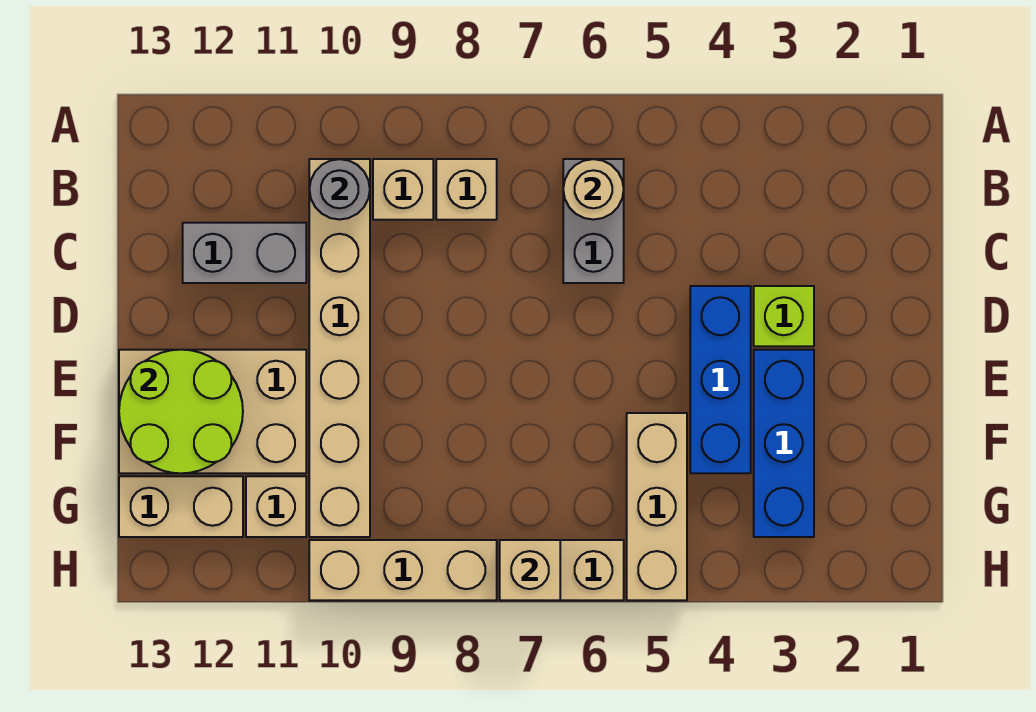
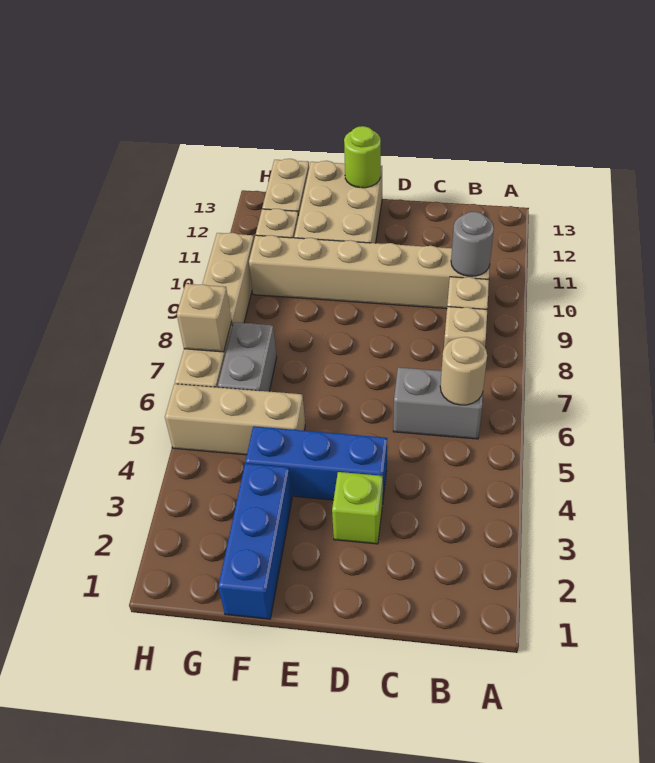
grey brick C11:C12 level 1 -> grey brick G6:G7 level 1
blue brick E3:G3 level 1 -> blue brick F1:F3 level 1
lime round brick E12:F13 level 2 -> lime round brick E13 level 2

